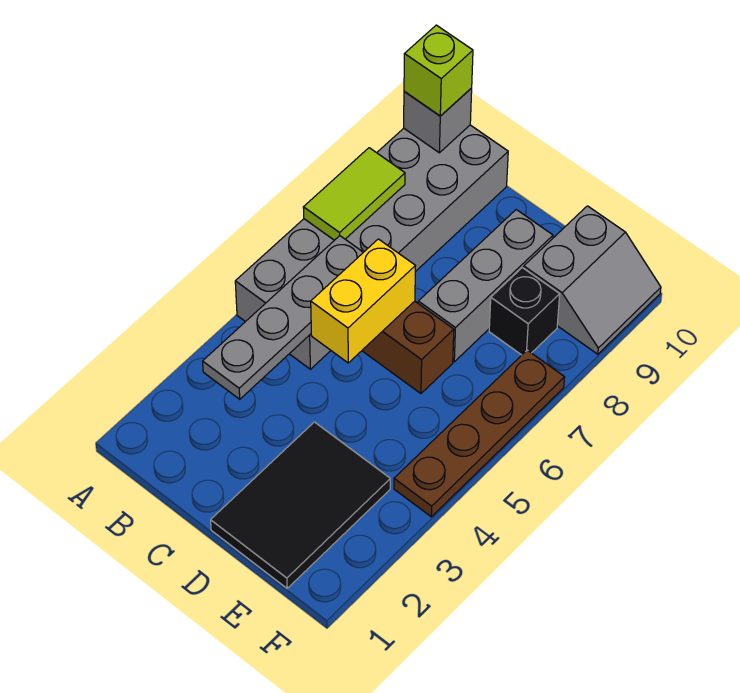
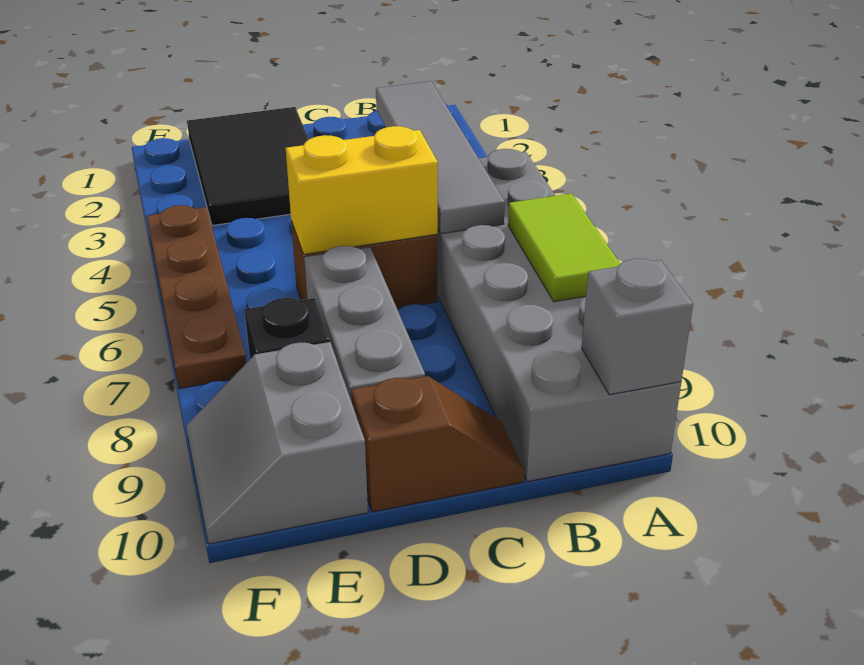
lime brick A10 level 3 -> none
grey plate B3:B6 level 2 -> grey tile B3:B6 level 2
yellow brick C5:C6 level 2 -> yellow brick C6:D6 level 2
none -> brown slope C10:D10 level 1 top D

